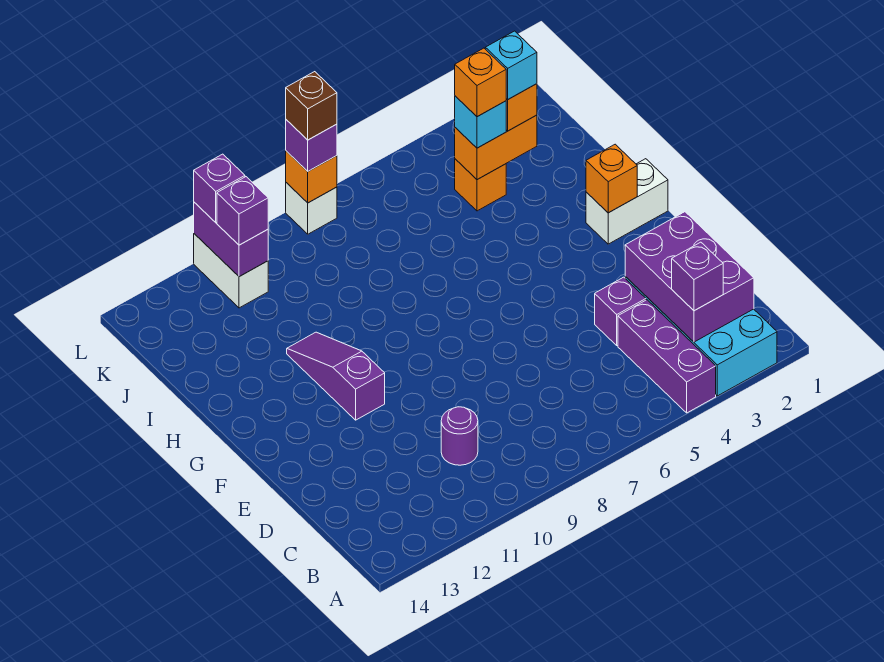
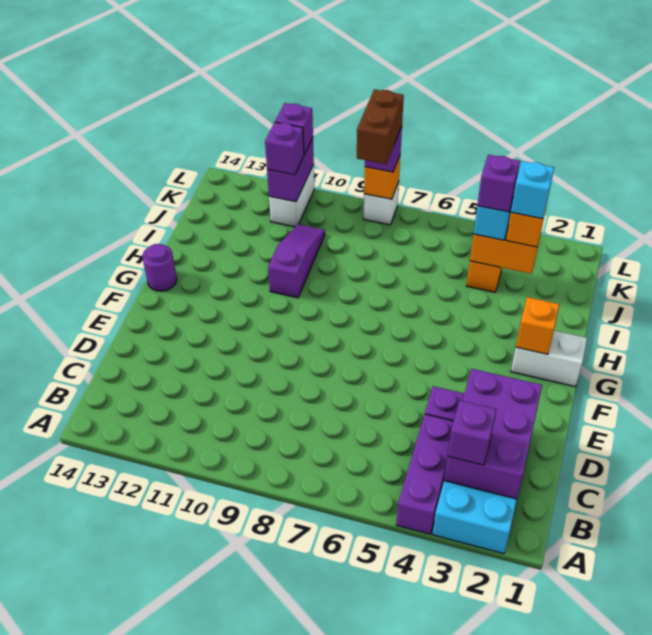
purple round brick C10 level 1 -> purple round brick G14 level 1
purple slope F11:H11 level 1 top F -> purple slope H10:J10 level 1 top H
orange brick J4 level 4 -> purple brick J4 level 4
brown brick L8 level 4 -> brown brick K8:L8 level 4

